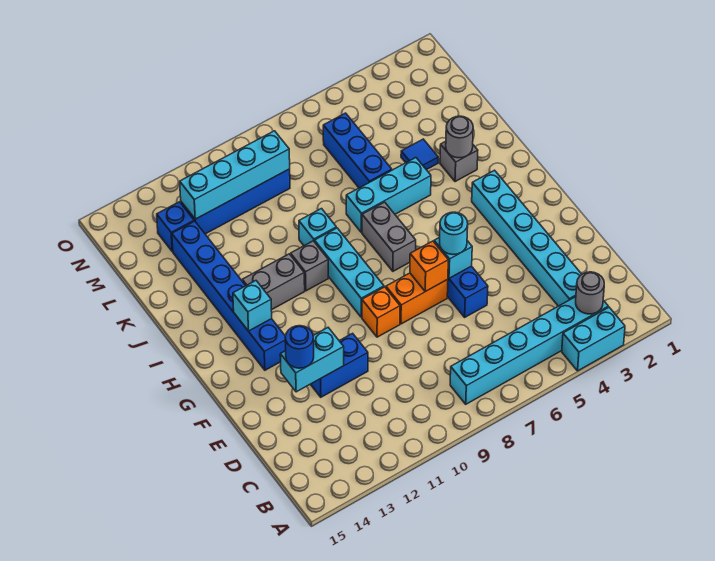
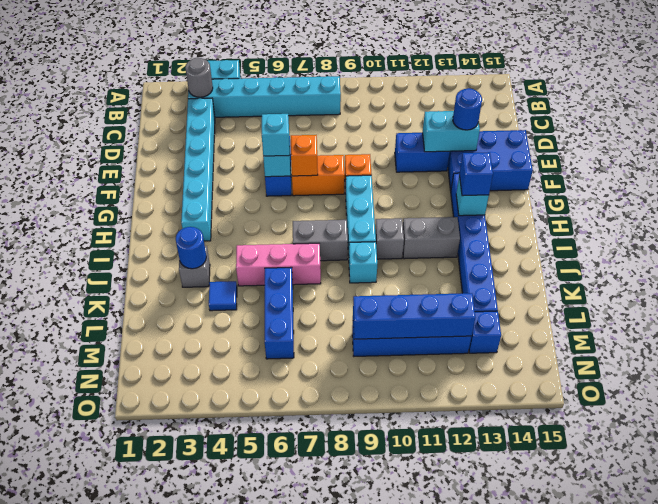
none -> blue brick E13:F15 level 1
cyan round brick F6 level 3 -> cyan brick F6 level 3
grey brick H7:I7 level 1 -> grey brick I7:I8 level 1
none -> blue brick H13 level 3
grey round brick J3 level 2 -> blue round brick J3 level 2
cyan brick J5:J7 level 1 -> pink brick J5:J7 level 1
cyan brick M9:M12 level 2 -> blue brick M9:M12 level 2

